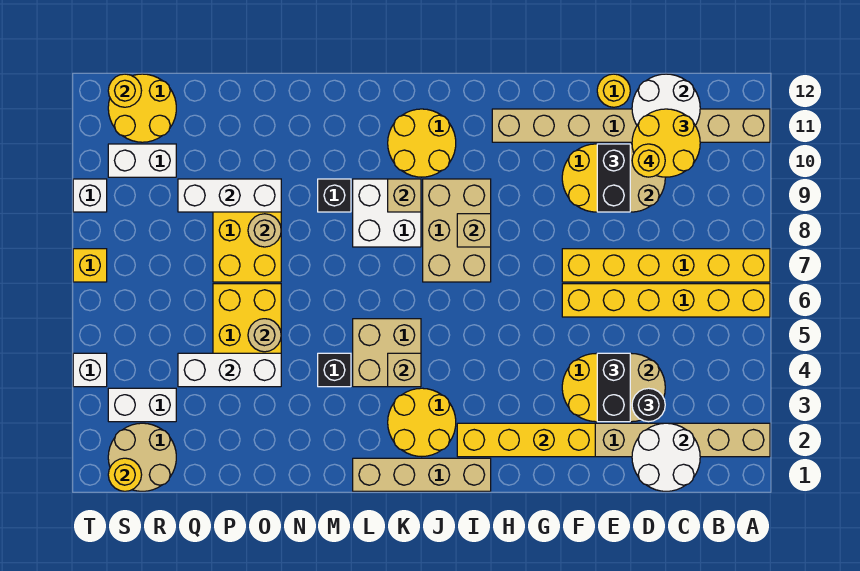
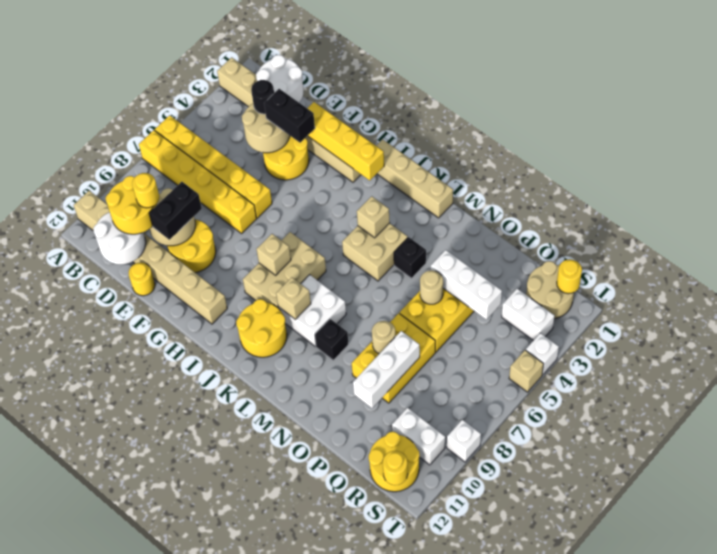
black brick E3:E4 level 3 -> black brick E3:F3 level 3
yellow round brick J2:K3 level 1 -> none
white brick O9:Q9 level 2 -> white brick P8:P10 level 2
none -> tan brick T5 level 1
yellow brick T7 level 1 -> none

